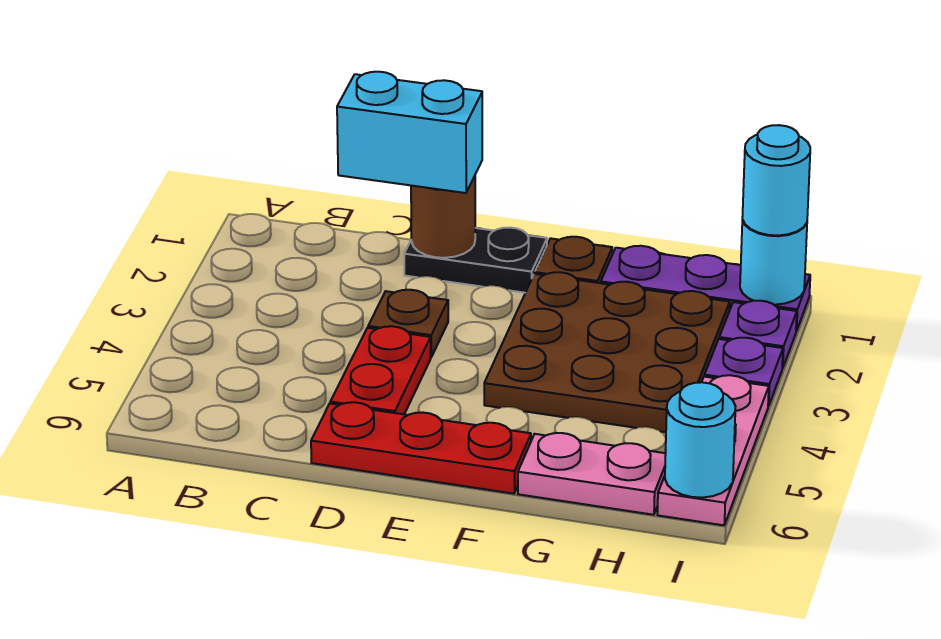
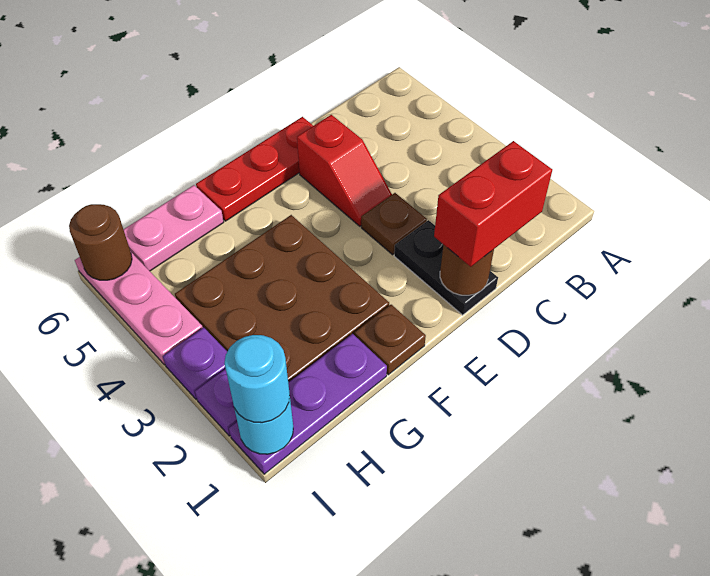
cyan brick C1:D1 level 3 -> red brick C1:D1 level 3
black plate D1:E1 level 1 -> black plate D1:D2 level 1
red plate D4:D5 level 1 -> red slope D4:D5 level 1 top 5
cyan round brick I6 level 2 -> brown round brick I6 level 2

